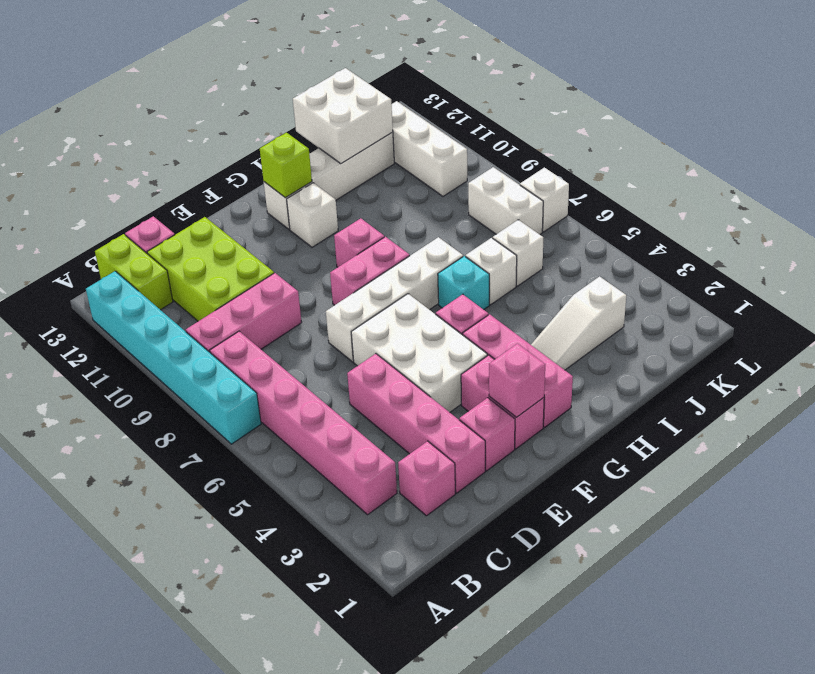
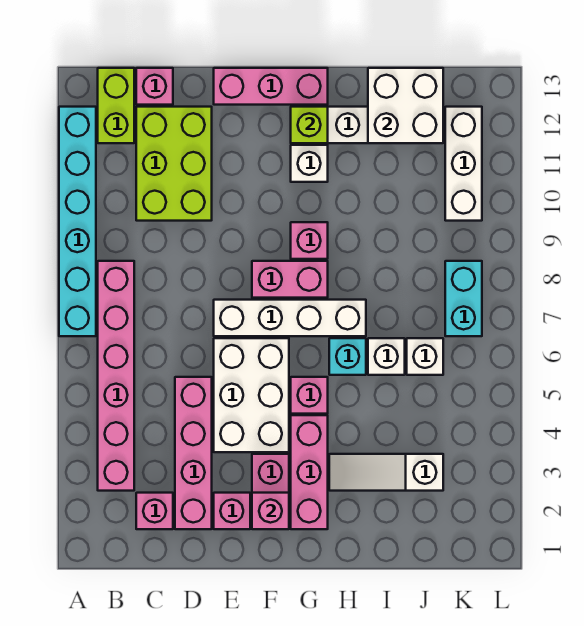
pink brick B9:D9 level 1 -> pink brick E13:G13 level 1
white brick K7:K8 level 1 -> cyan brick K7:K8 level 1
white brick L7 level 1 -> none

